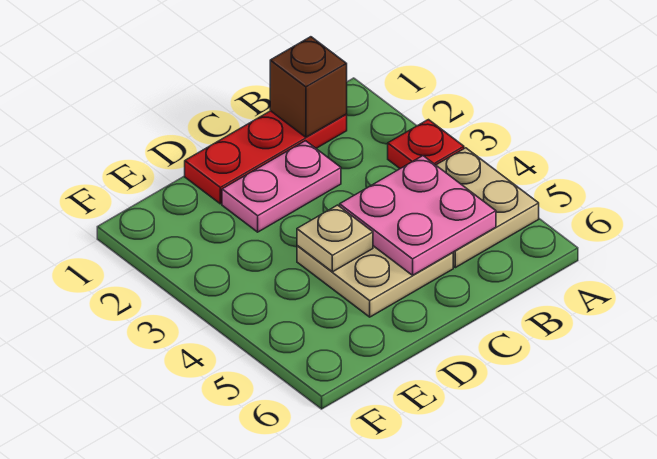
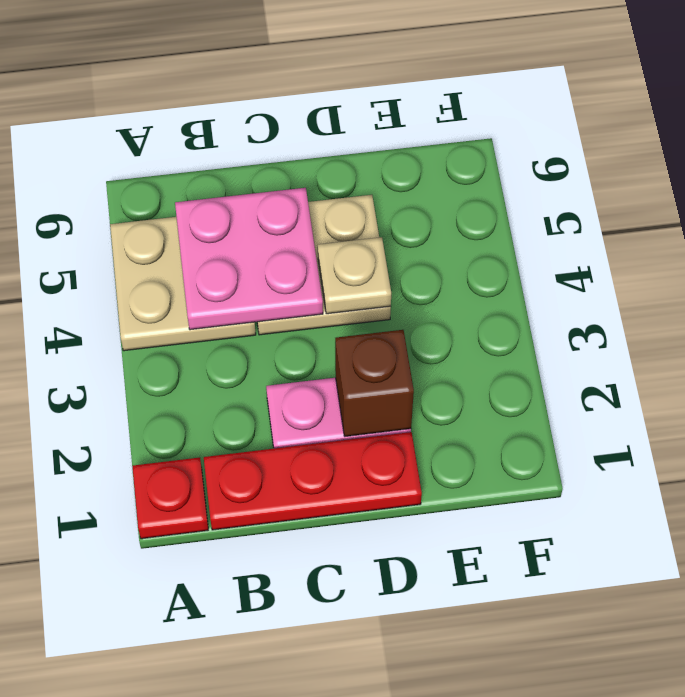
red plate A3 level 1 -> red plate A1 level 1
brown brick B1 level 2 -> brown brick D2 level 2

